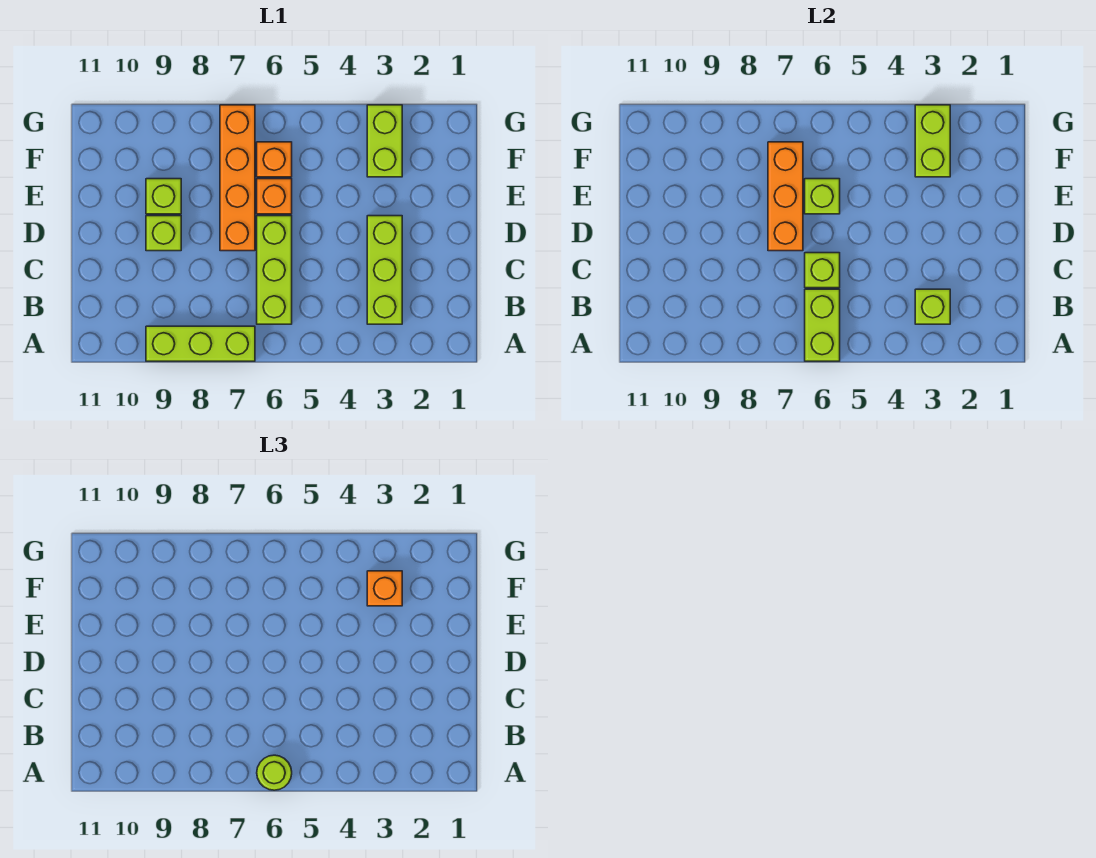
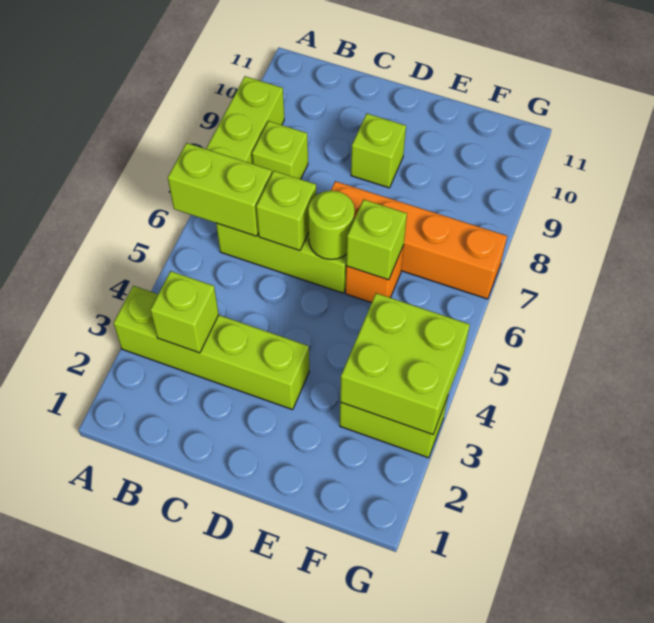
lime round brick A6 level 3 -> lime round brick D6 level 2
lime brick B3:D3 level 1 -> lime brick A3:D3 level 1
orange brick D7:F7 level 2 -> none
lime brick E9 level 1 -> lime brick B8 level 1
lime brick F3:G3 level 2 -> lime brick F3:G4 level 2
orange brick F3 level 3 -> none
orange brick F6 level 1 -> none

